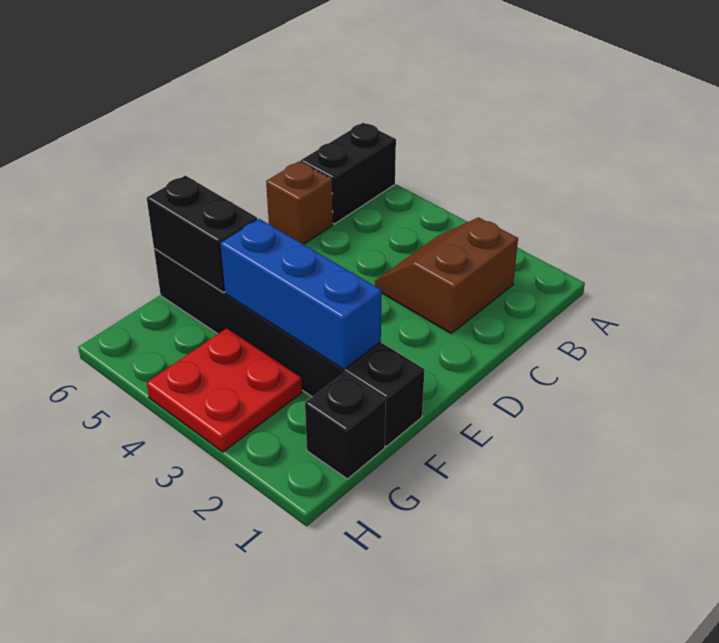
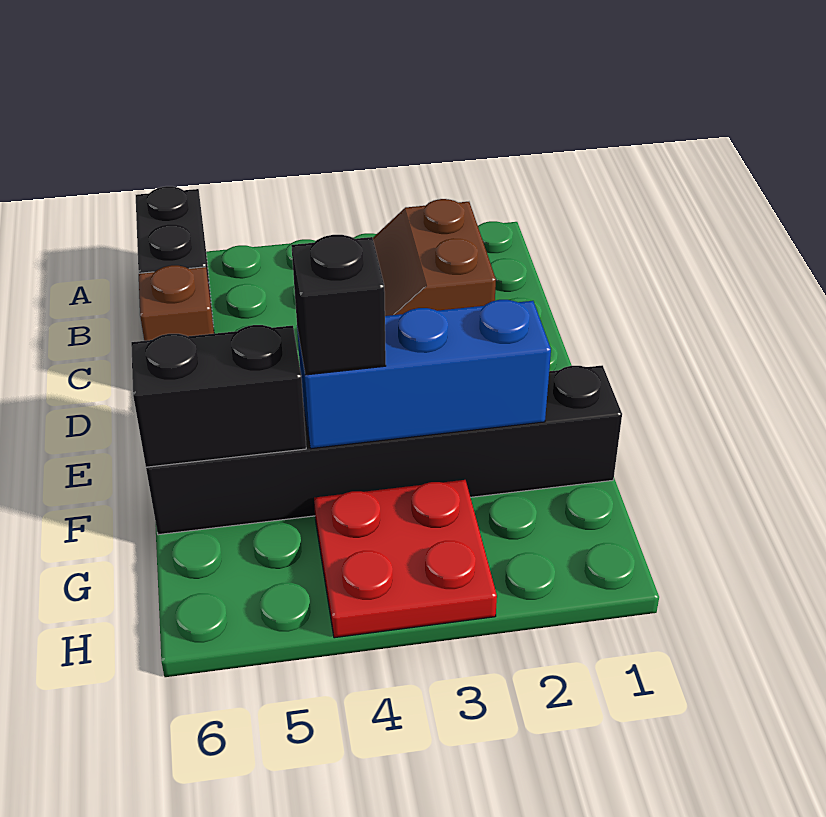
black brick G1 level 1 -> black brick F4 level 3

